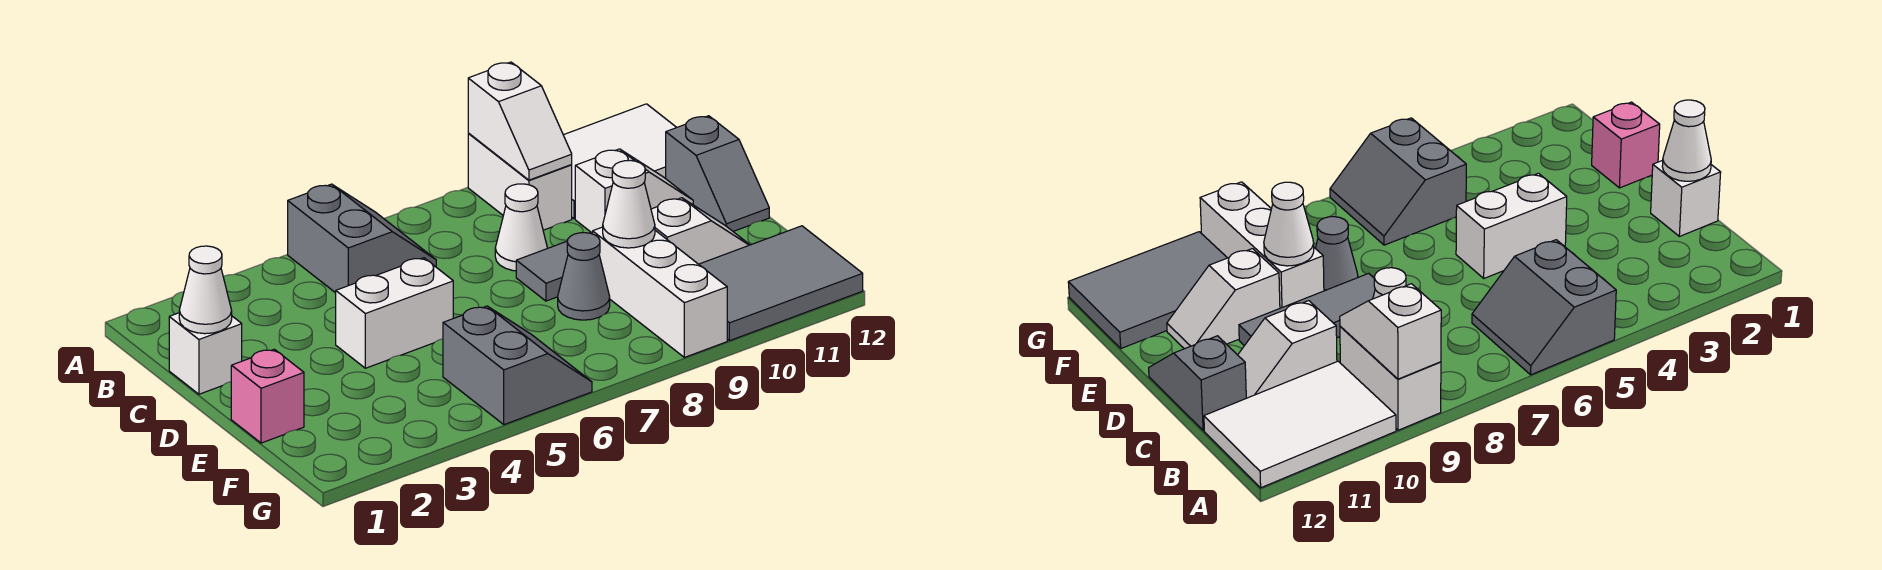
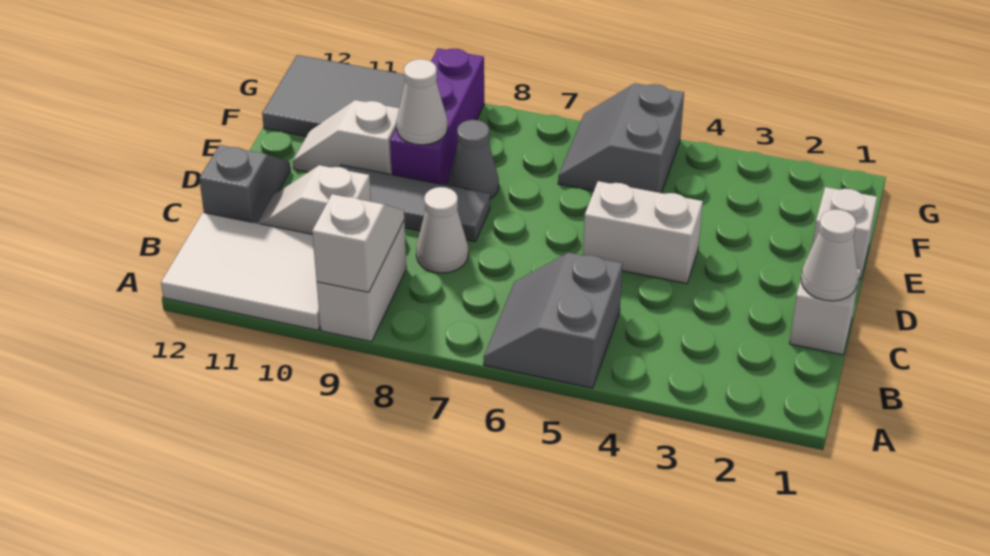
pink brick E1 level 1 -> white brick E1 level 1
white brick E9:G9 level 1 -> purple brick E9:G9 level 1

